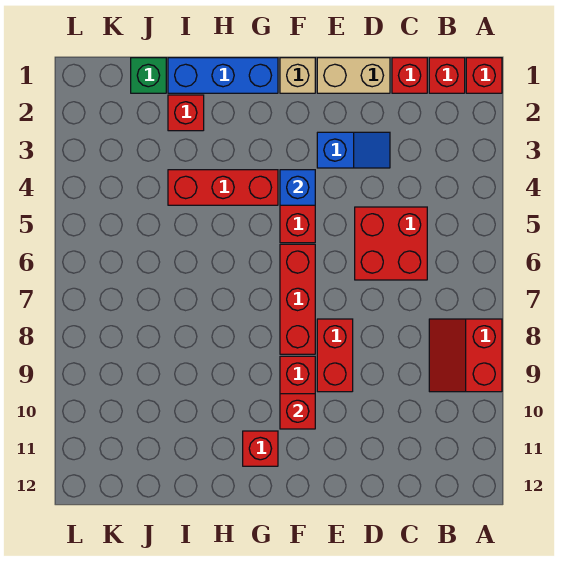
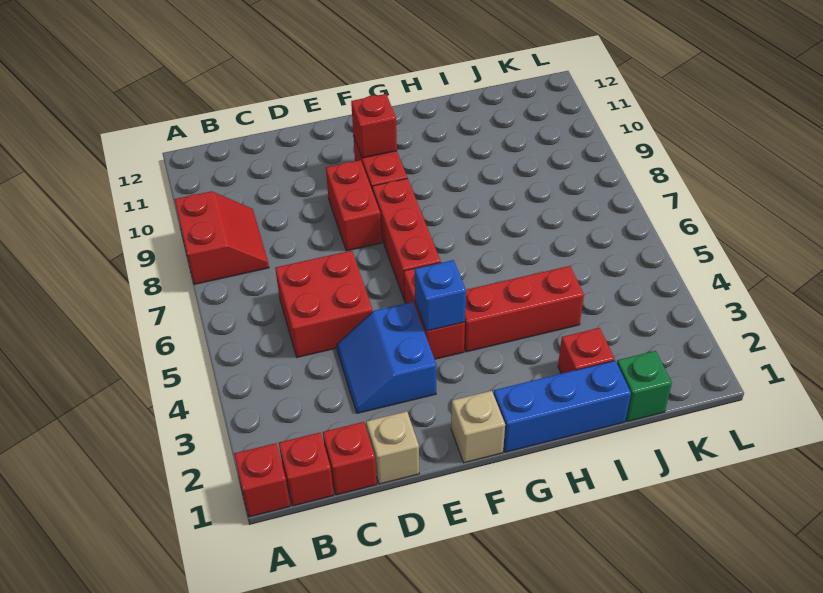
tan brick D1:E1 level 1 -> tan brick D1 level 1
blue slope D3:E3 level 1 top E -> blue slope D3:E4 level 1 top E
red brick G11 level 1 -> none

